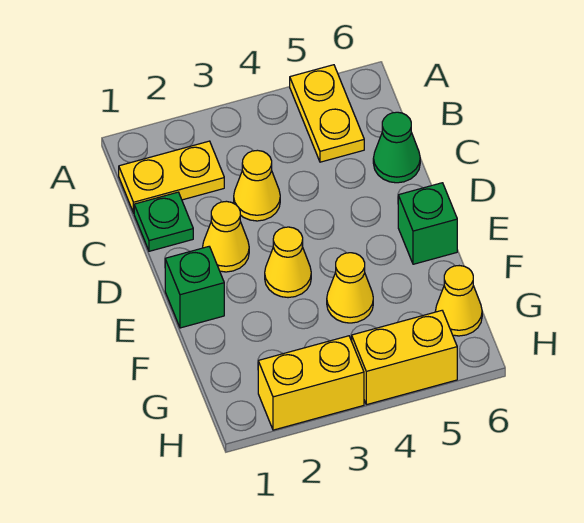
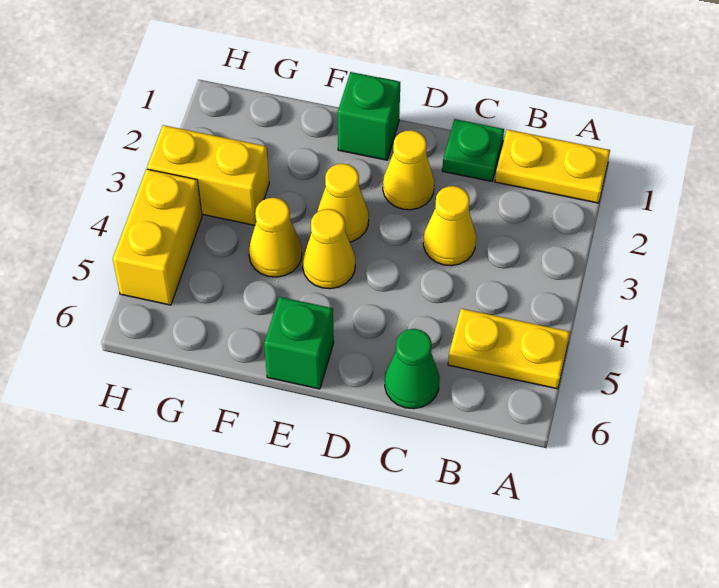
yellow plate B1:B2 level 1 -> yellow plate A1:B1 level 1
yellow cone G6 level 1 -> yellow cone E4 level 1
yellow brick H2:H3 level 1 -> yellow brick G3:H3 level 1

